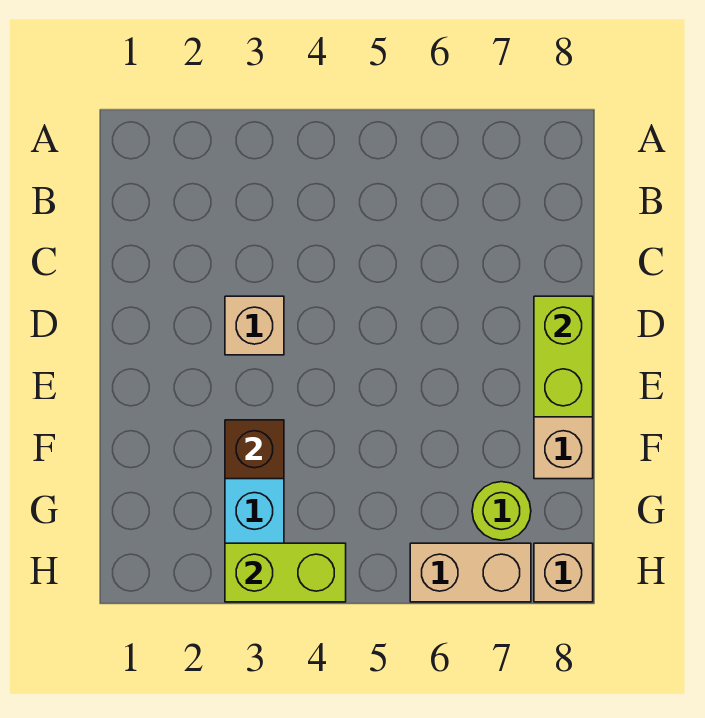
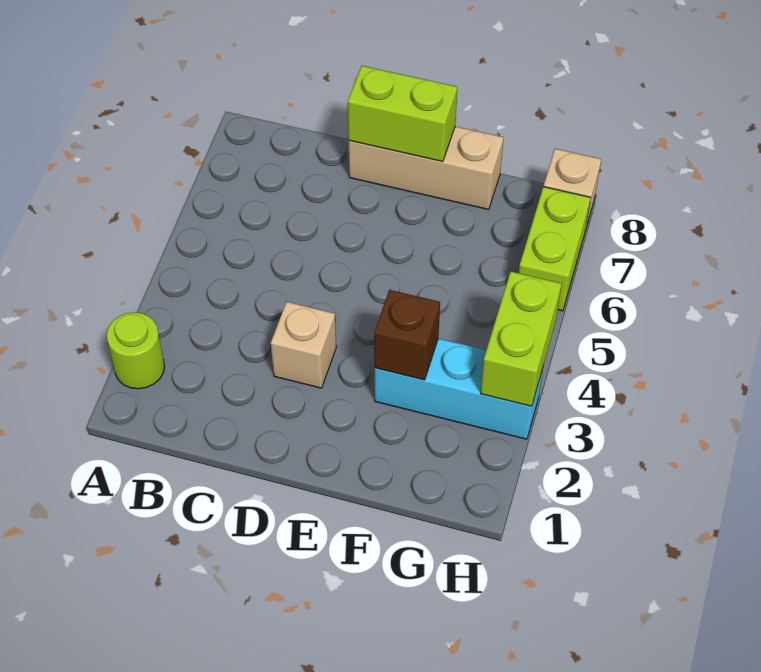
lime round brick G7 level 1 -> lime round brick A2 level 1
tan brick H6:H7 level 1 -> lime brick H6:H7 level 1

